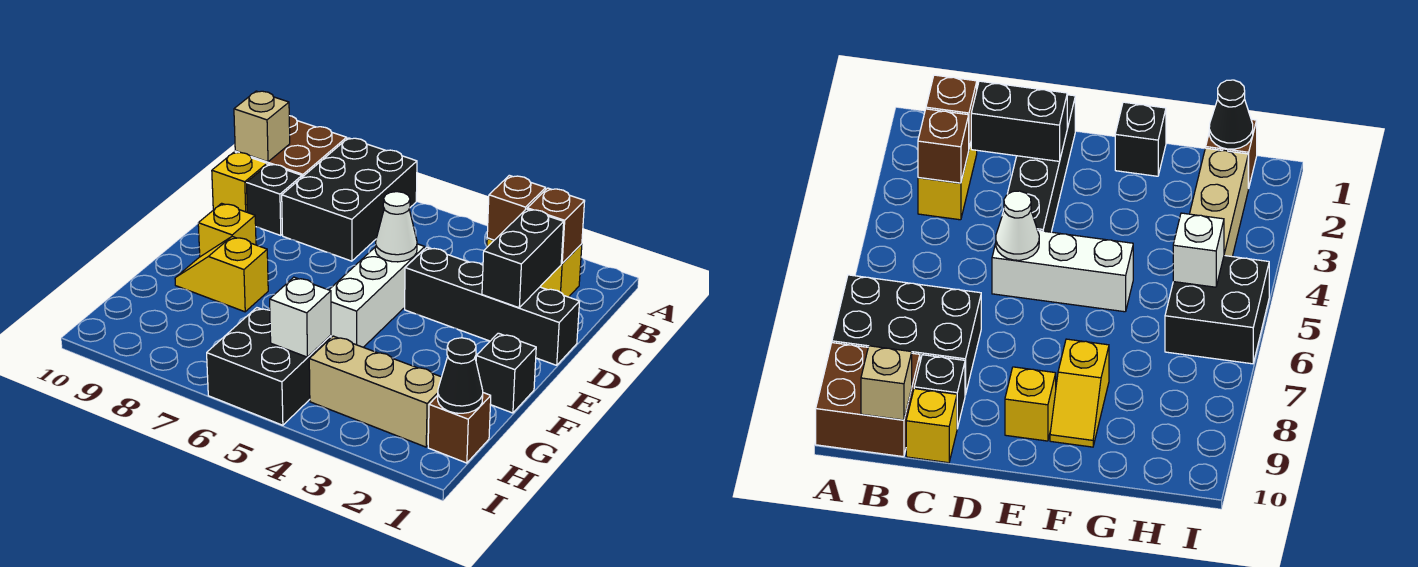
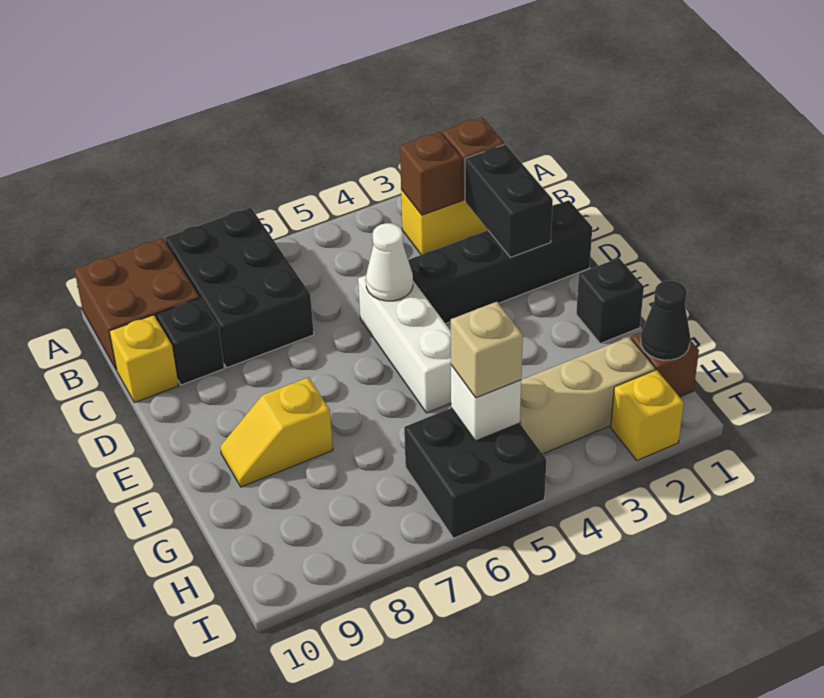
tan brick B10 level 2 -> tan brick H5 level 3
yellow brick E9 level 1 -> yellow brick I2 level 1

